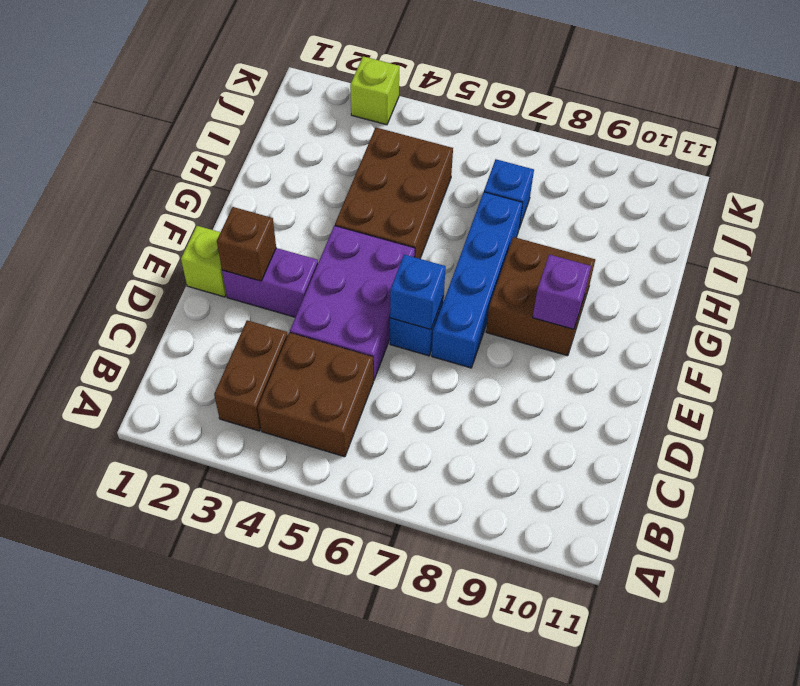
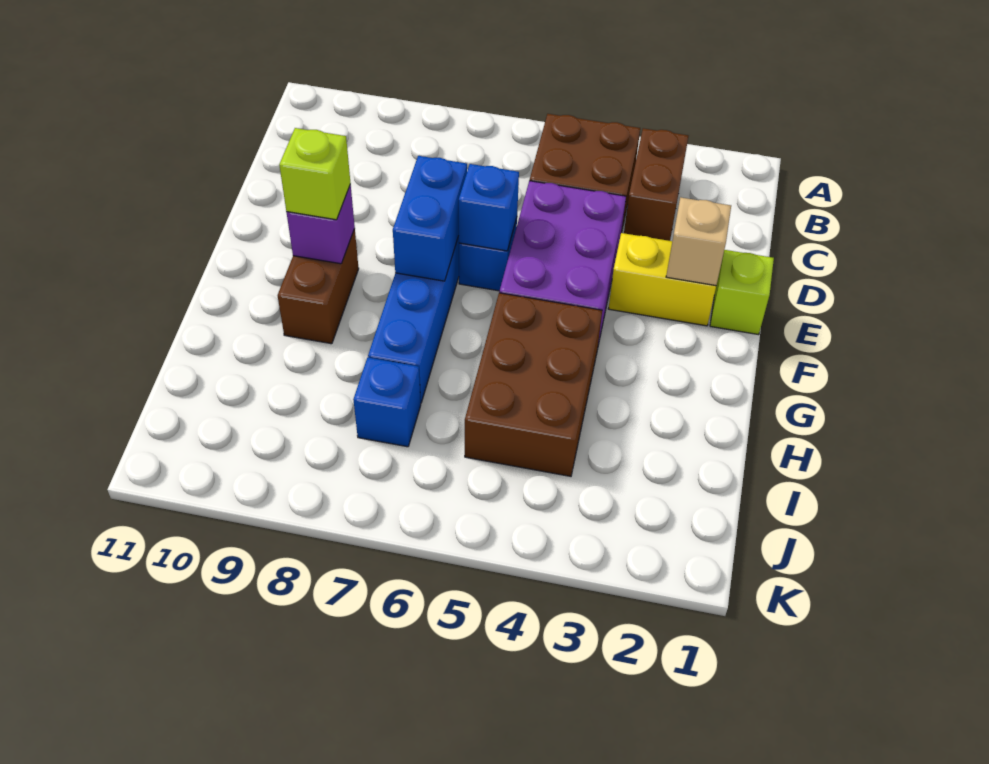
purple brick E2:E3 level 1 -> yellow brick E2:E3 level 1
brown brick E2 level 2 -> tan brick E2 level 2
none -> blue brick E7:F7 level 2
brown brick F8:G9 level 1 -> brown brick F9:G9 level 1
lime brick K3 level 1 -> lime brick F9 level 3

